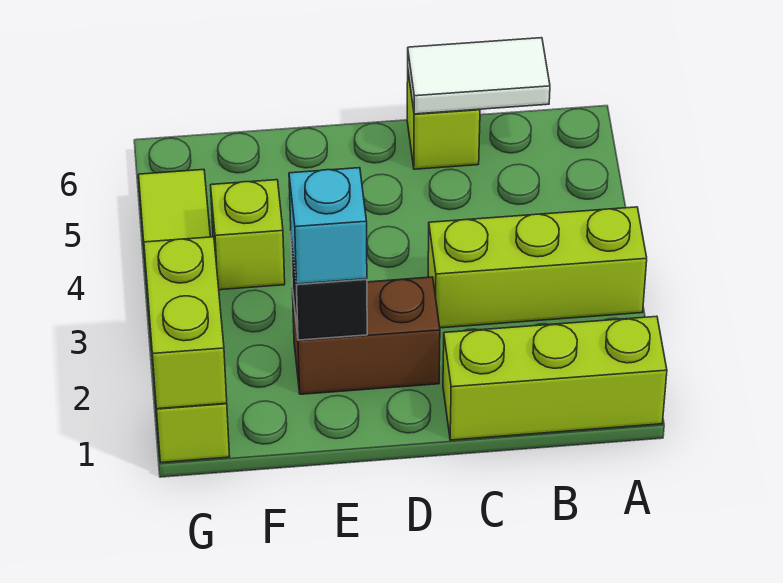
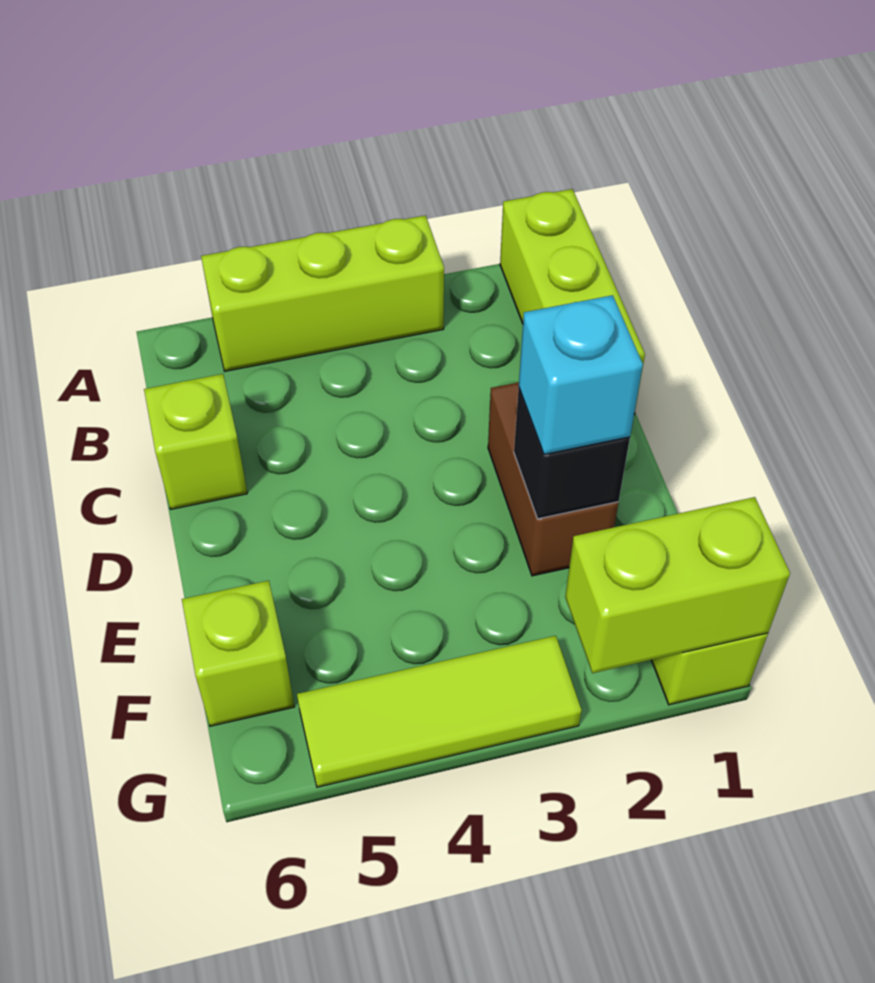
lime brick A3:C3 level 1 -> lime brick A3:A5 level 1
white tile B6:C6 level 2 -> none
lime brick F4 level 1 -> lime brick F6 level 1

